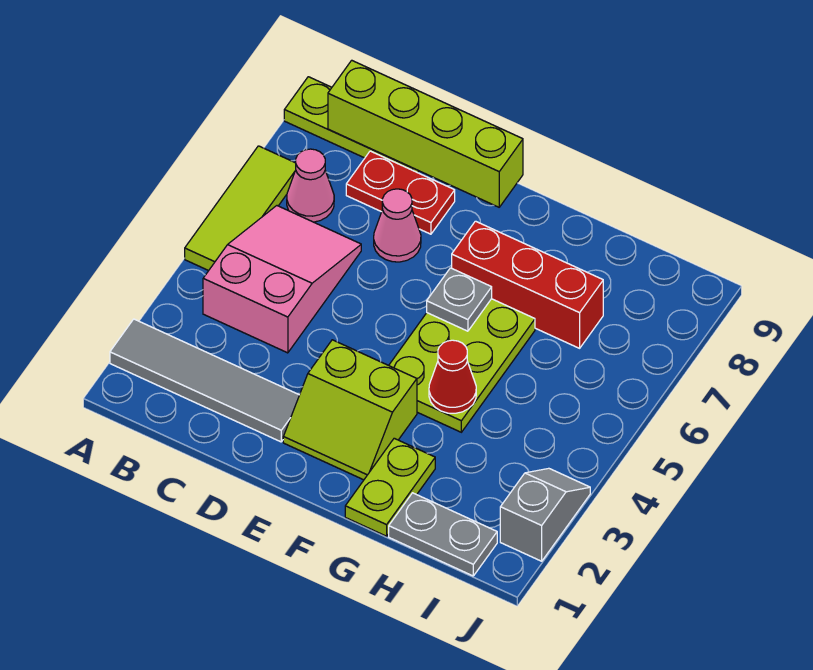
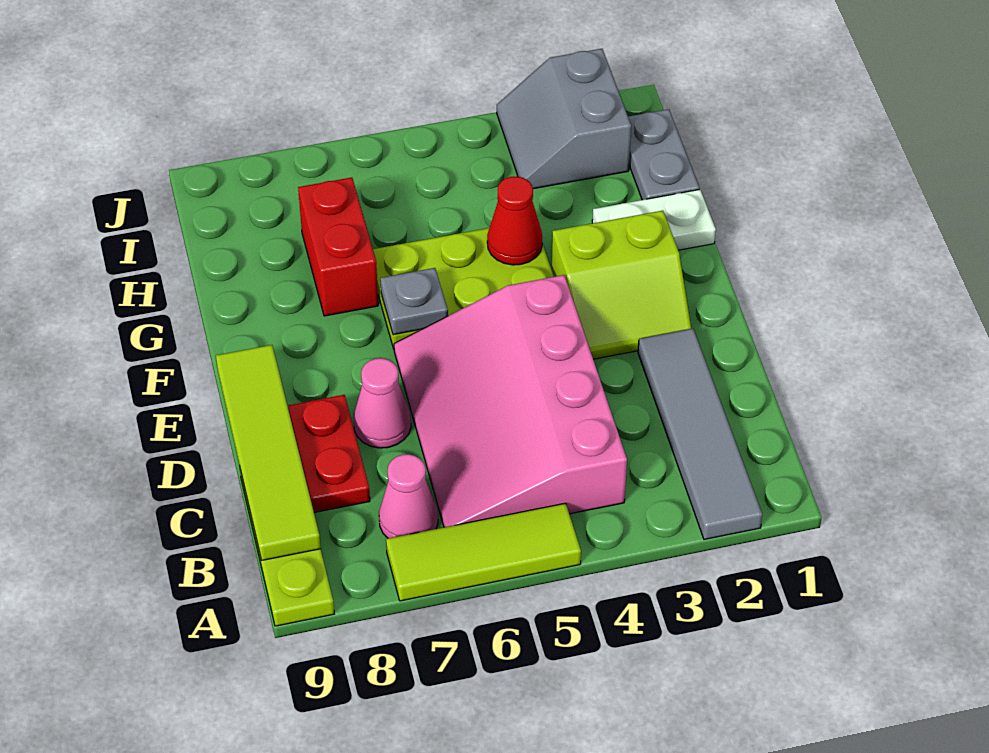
pink slope B4:C6 level 1 top 4 -> pink slope B4:E6 level 1 top 4
lime brick B9:E9 level 2 -> lime tile B9:E9 level 2
lime slope E2:F3 level 1 top 3 -> lime slope E2:F3 level 1 top F
red brick F7:H7 level 1 -> red brick G7:H7 level 1
lime plate G1:G2 level 1 -> white plate G1:G2 level 1
grey slope J2:J3 level 1 top 2 -> grey slope I2:J3 level 1 top 2

